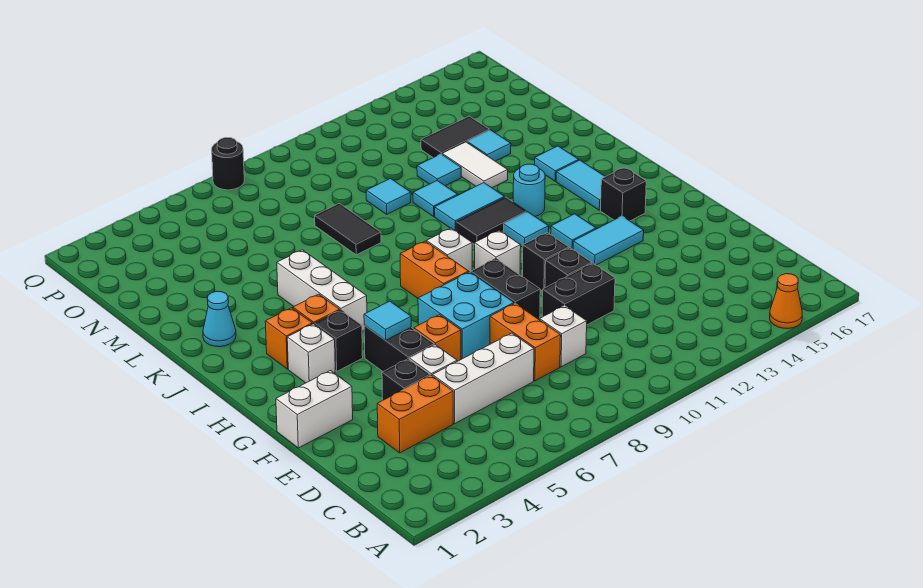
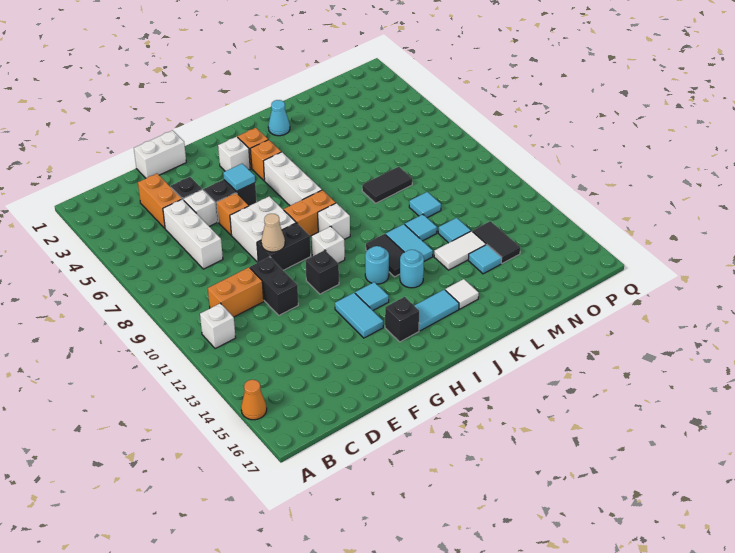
orange brick D8:E8 level 1 -> orange brick C10:D10 level 1
white brick D9 level 1 -> white brick B11 level 1
white brick F1:F2 level 1 -> white brick E1:F1 level 1
cyan brick F7:G8 level 1 -> white brick F7:G8 level 1
none -> tan cone F9 level 2
black brick F11 level 1 -> none
black brick H4 level 1 -> none
white brick I5:K5 level 1 -> white brick I5:I7 level 1
cyan tile I12 level 1 -> cyan round brick I12 level 1
cyan tile K15 level 1 -> white tile K15 level 1
black round brick Q7 level 1 -> none

